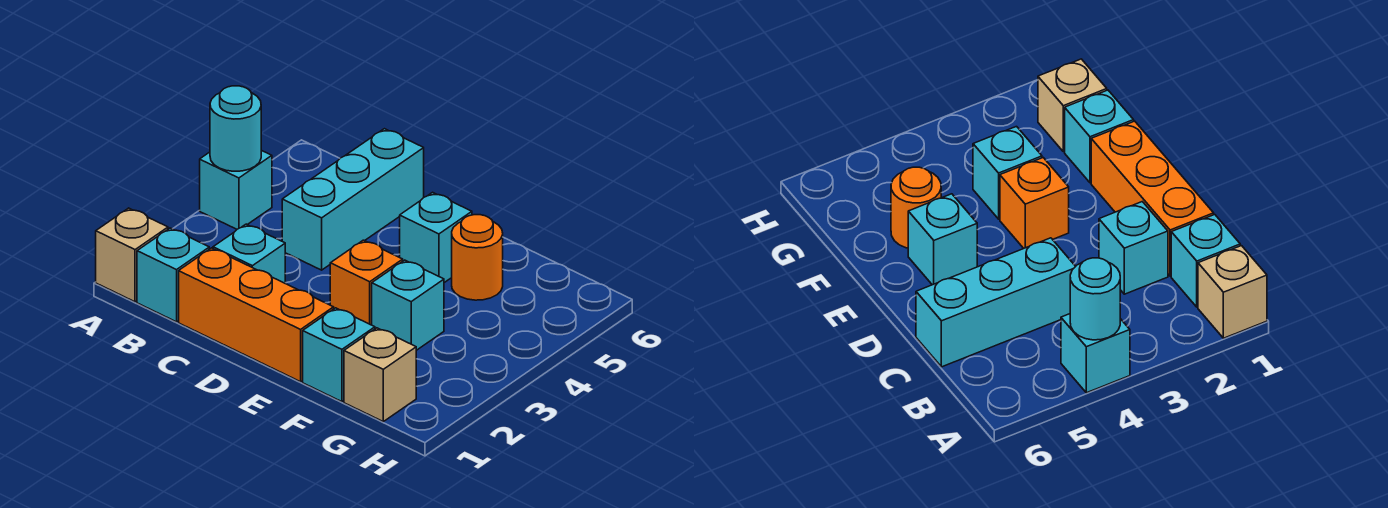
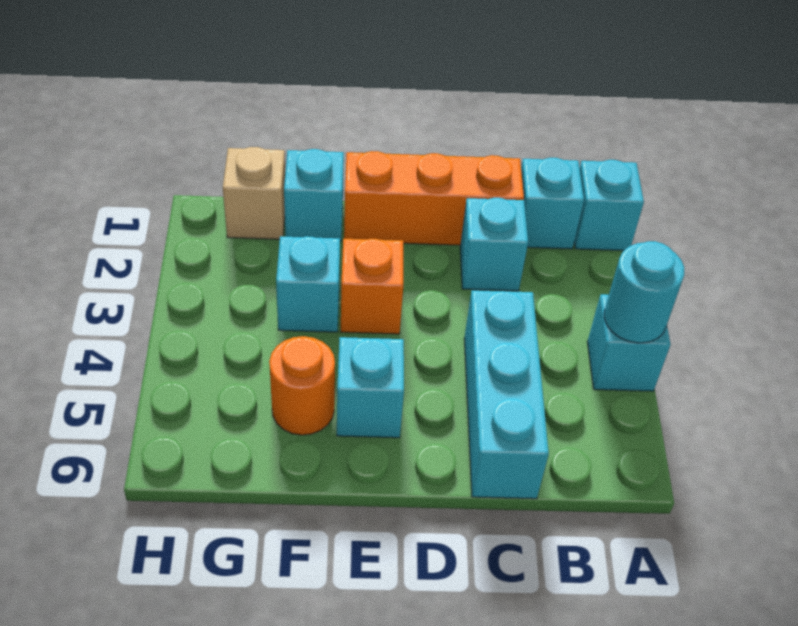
tan brick A1 level 1 -> cyan brick A1 level 1

